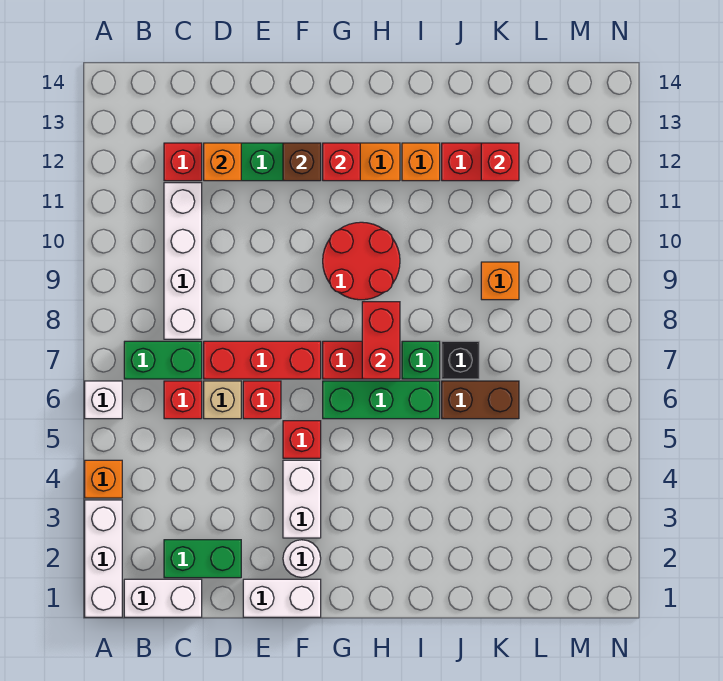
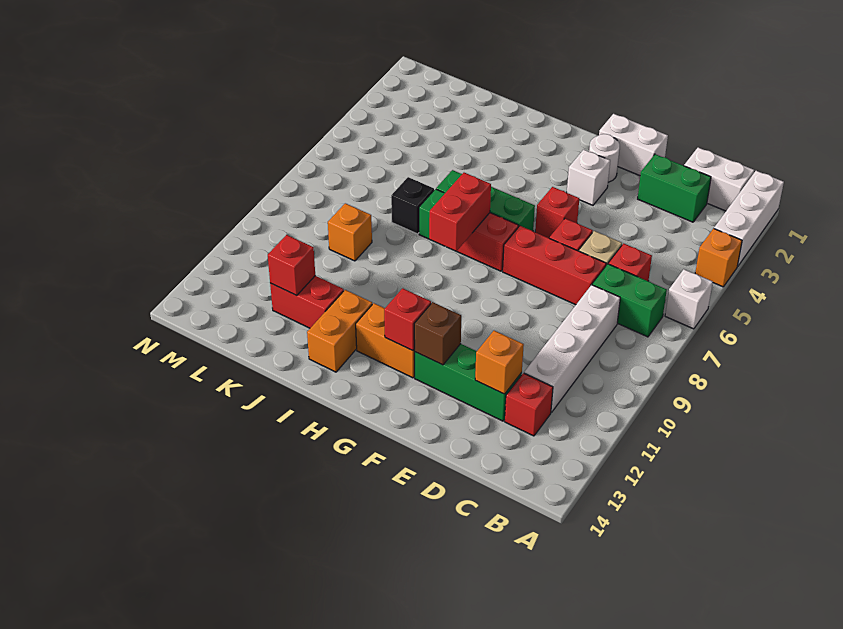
white brick F3:F4 level 1 -> white brick F3 level 1
red round brick G9:H10 level 1 -> none
orange brick I12 level 1 -> orange brick I12:I13 level 1
brown brick J6:K6 level 1 -> none

